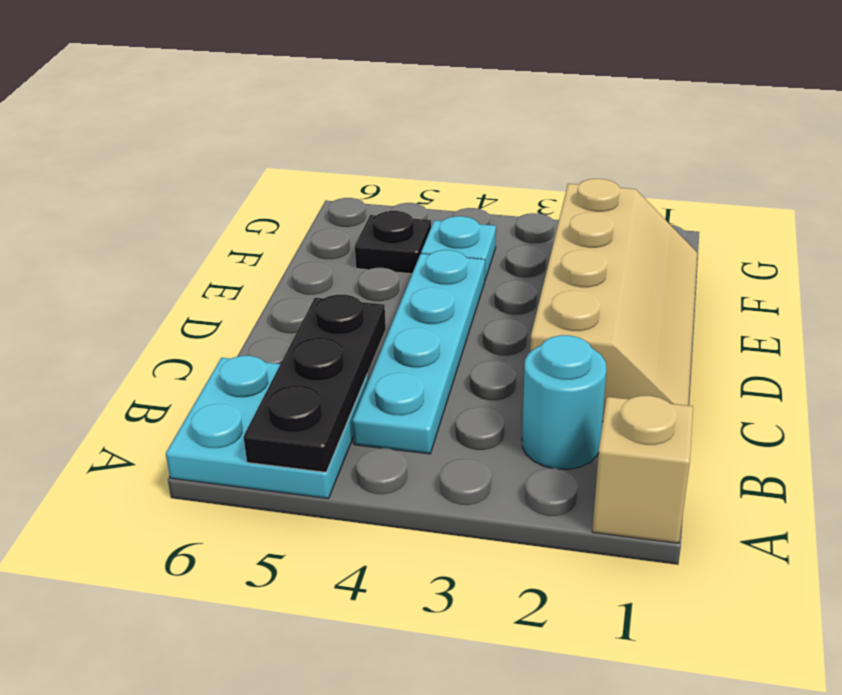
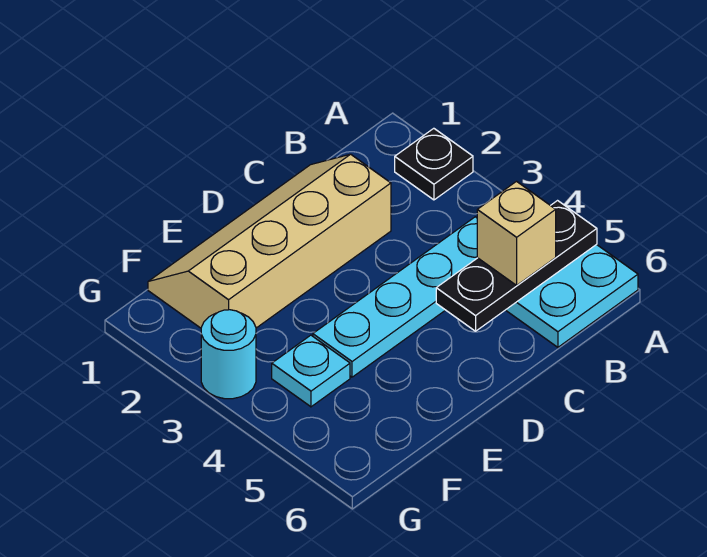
tan brick A1 level 1 -> tan brick B5 level 3
cyan round brick B2 level 1 -> cyan round brick G3 level 1
black plate F5 level 1 -> black plate A2 level 1

